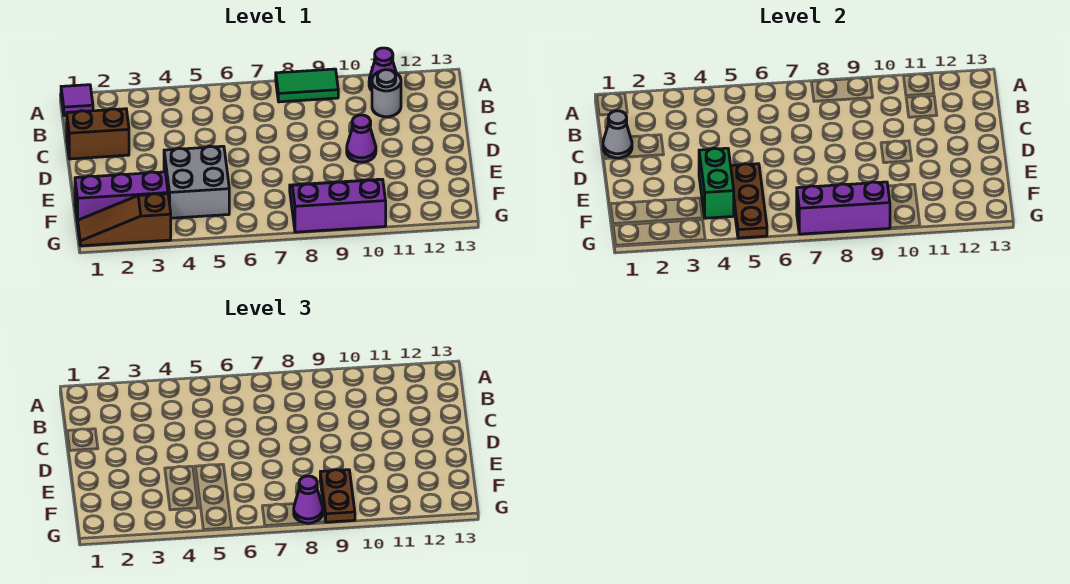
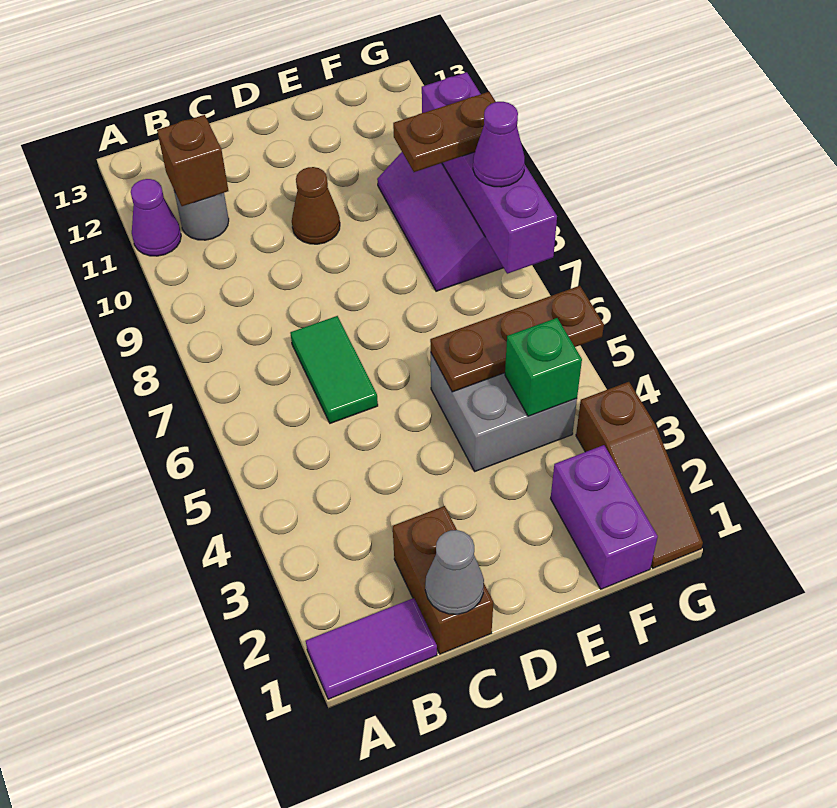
purple tile A1 level 1 -> purple tile A1:B1 level 1
green tile A8:A9 level 1 -> green tile C6:C7 level 1
none -> brown brick B11 level 2
purple cone D10 level 1 -> brown cone D10 level 1
green brick E4:F4 level 2 -> green brick F4 level 2
purple brick F1:F3 level 1 -> purple brick F1:F2 level 1
purple brick G7:G9 level 2 -> purple brick G7:G10 level 2

